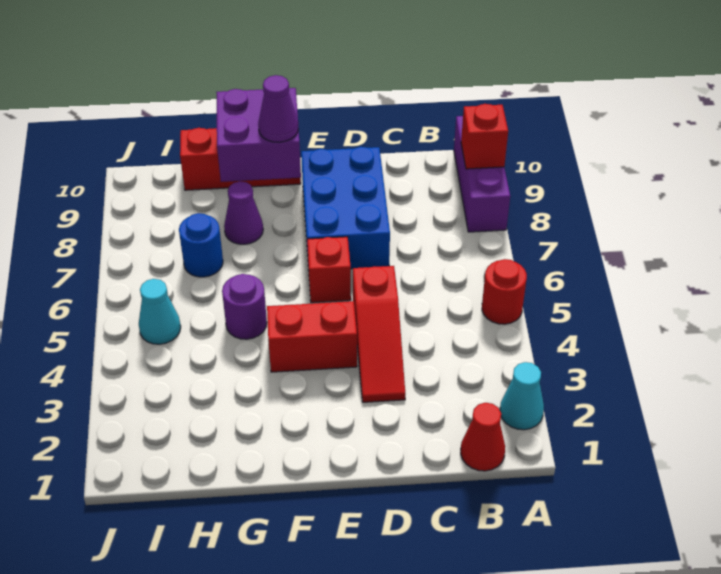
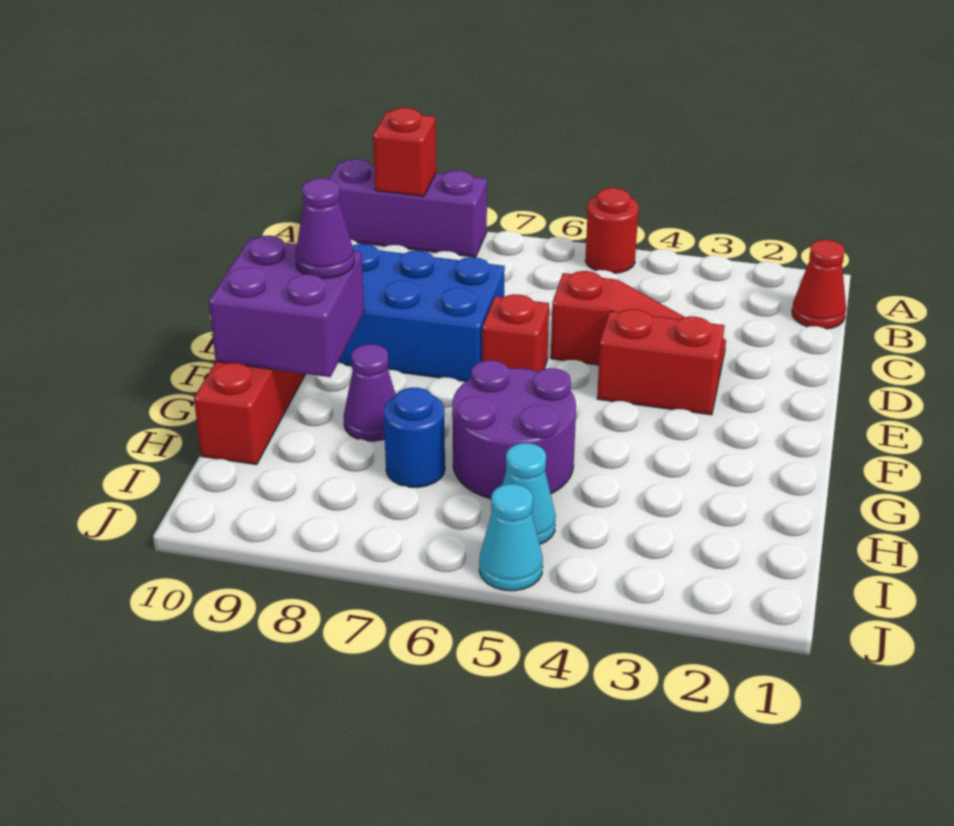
cyan cone A2 level 1 -> cyan cone J5 level 1
red brick E4:F4 level 1 -> red brick E3:E4 level 1
purple round brick G5 level 1 -> purple round brick G5:H6 level 1

